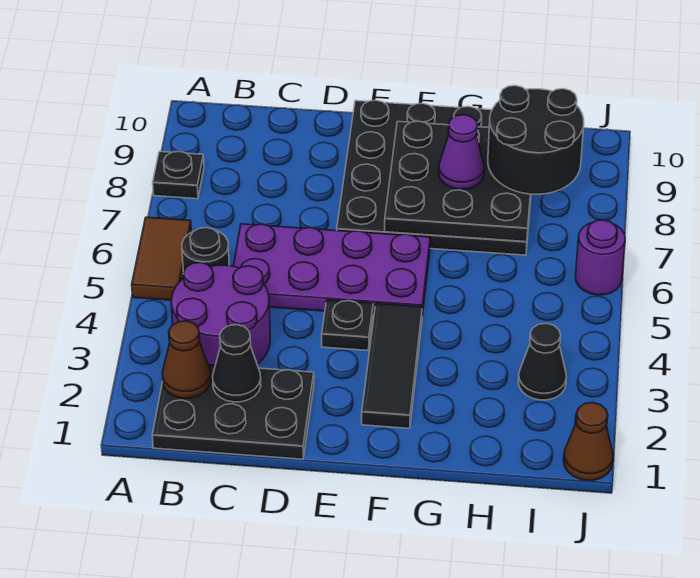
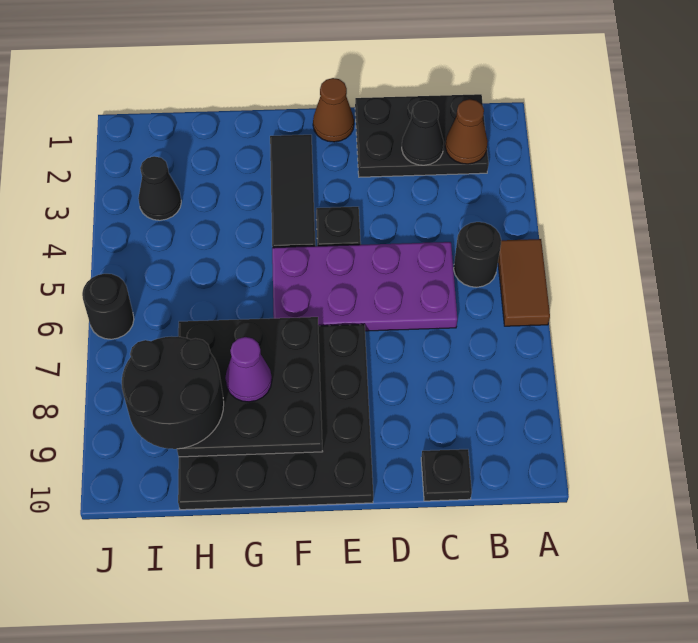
black plate A8 level 1 -> black plate C10 level 1
purple round brick B3:C4 level 1 -> none
brown cone J1 level 1 -> brown cone E1 level 1
purple round brick J6 level 1 -> black round brick J6 level 1

